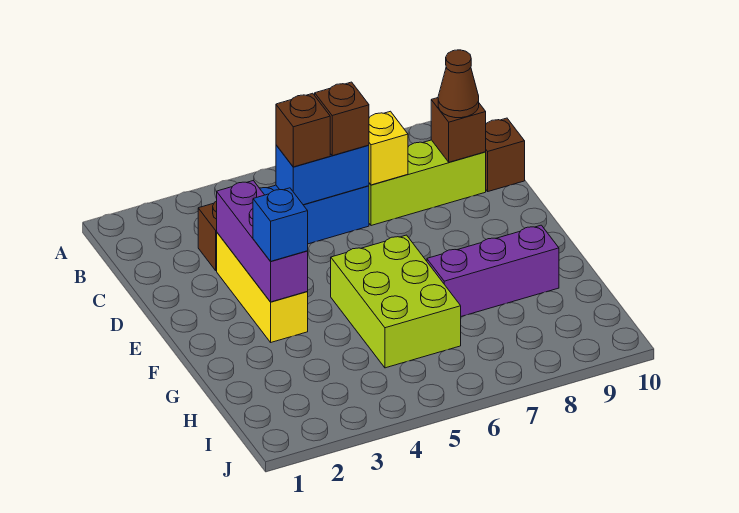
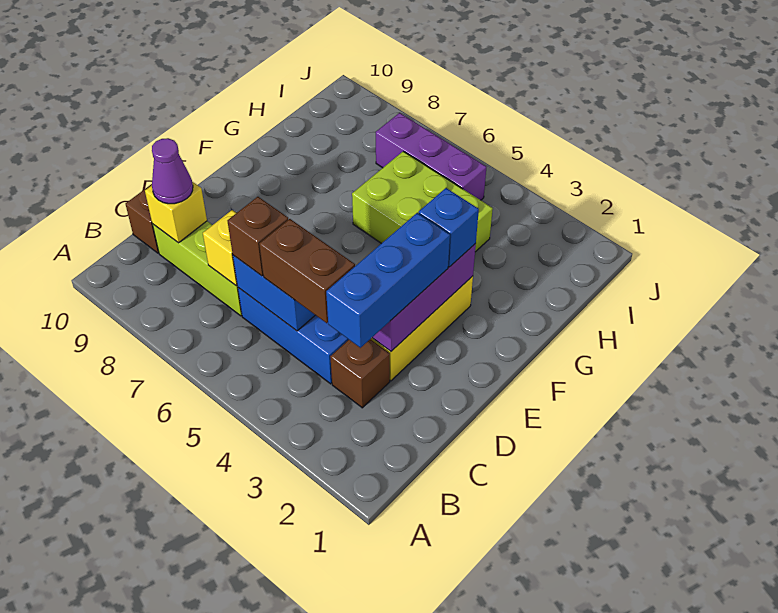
none -> blue brick C3:E3 level 3
brown brick C5 level 3 -> brown brick C4:C5 level 3
brown brick C9 level 2 -> yellow brick C9 level 2
brown cone C9 level 3 -> purple cone C9 level 3
lime brick F5:H6 level 1 -> lime brick G4:H6 level 1
purple brick G7:G9 level 1 -> purple brick I5:I7 level 1

